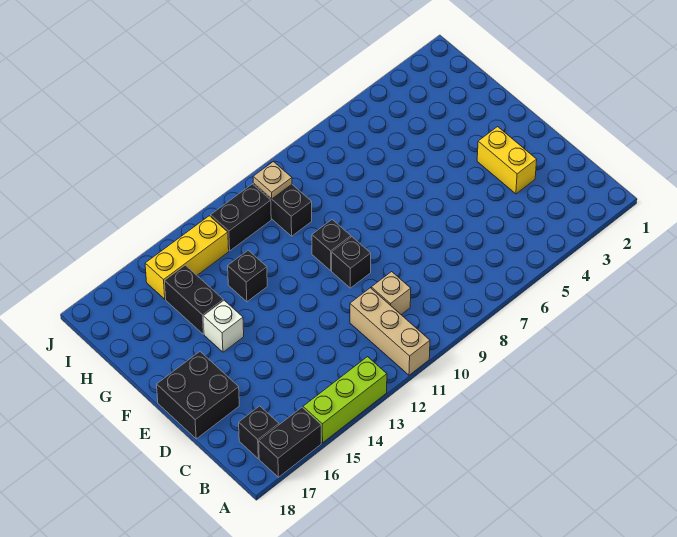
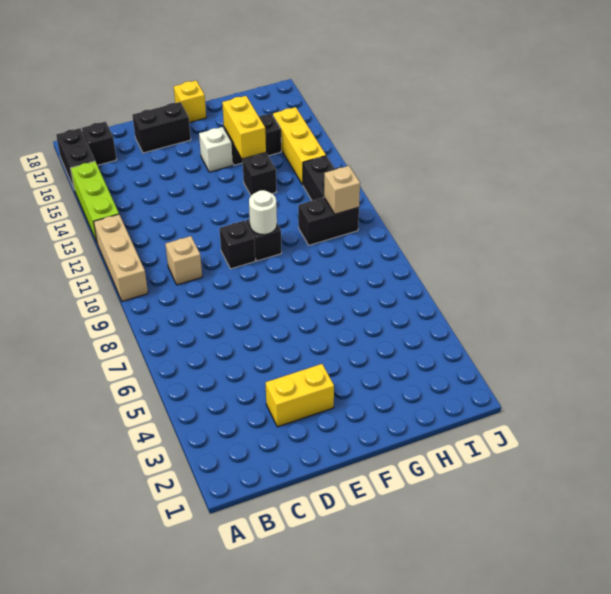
tan brick A11:C11 level 1 -> tan brick A10:A12 level 1
black brick D17:E18 level 1 -> black brick D17:E17 level 1
none -> white round brick F10 level 2
none -> yellow brick F18 level 1
none -> yellow brick G14:G15 level 2
tan plate I10 level 2 -> tan brick I10 level 2

